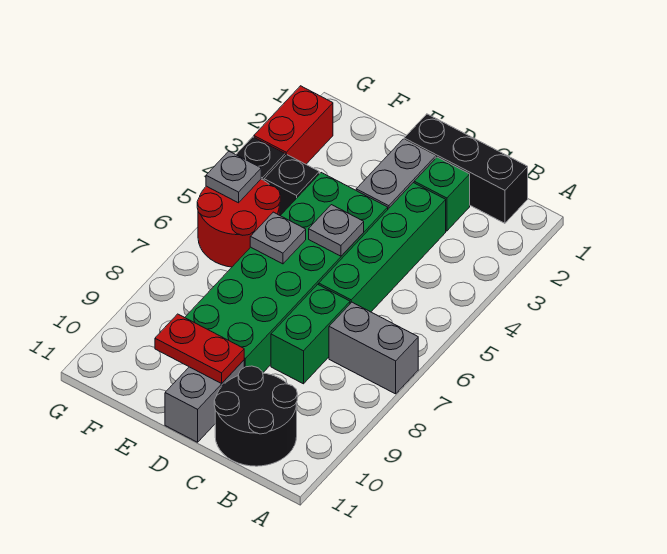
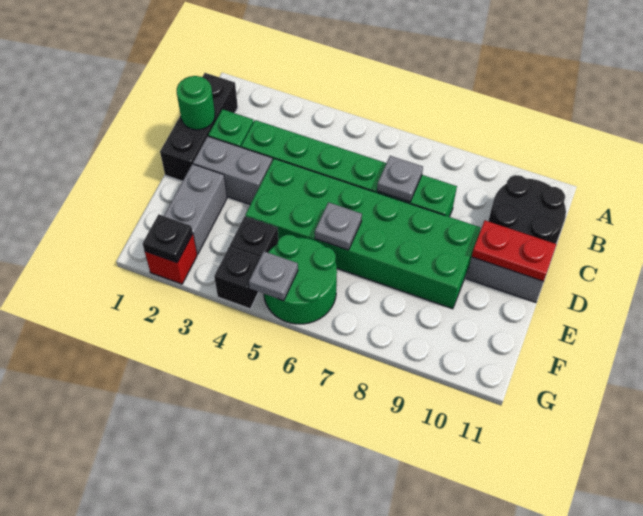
grey brick A7:B7 level 1 -> grey brick E2:F2 level 1
none -> green round brick C1 level 2
grey plate D5 level 2 -> grey plate C7 level 2
red plate D10:E10 level 2 -> red plate D10:D11 level 2
red round brick F5:G6 level 1 -> green round brick F5:G6 level 1
red brick G2:G3 level 1 -> red brick G2 level 1
none -> black plate G2 level 2

